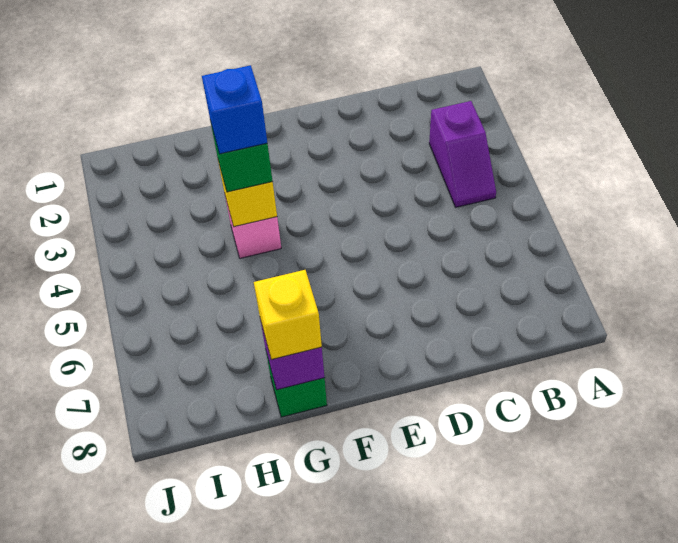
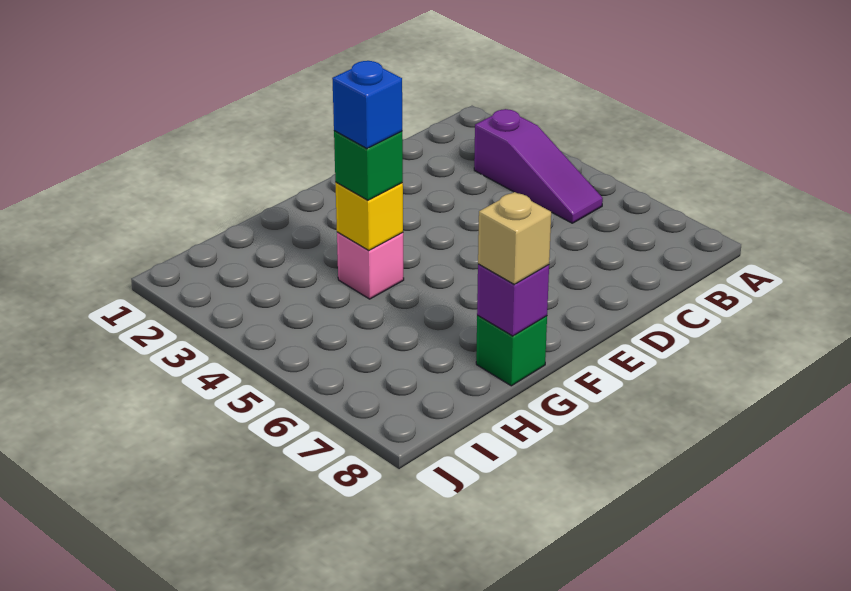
purple slope B3:B4 level 1 top 3 -> purple slope B3:B5 level 1 top 3
yellow brick G8 level 3 -> tan brick G8 level 3

